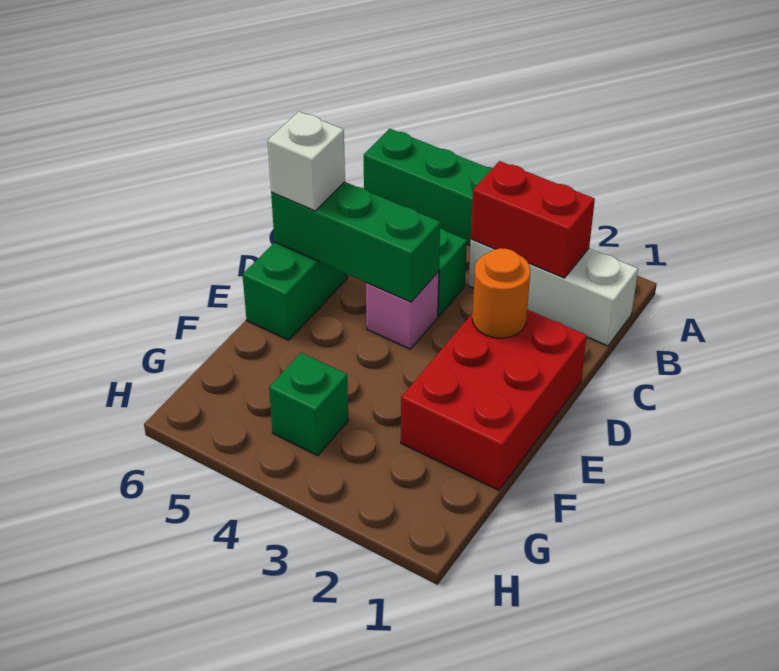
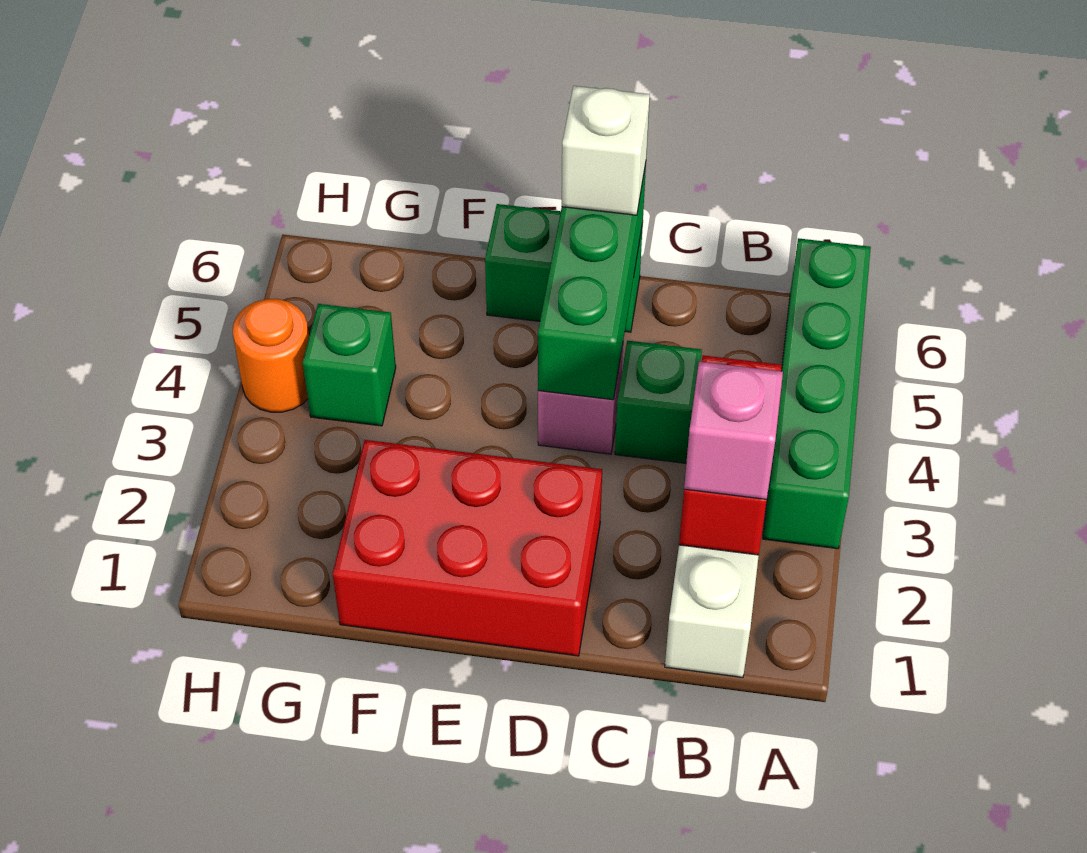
none -> pink brick B2 level 3
orange round brick D2 level 2 -> orange round brick H4 level 1

